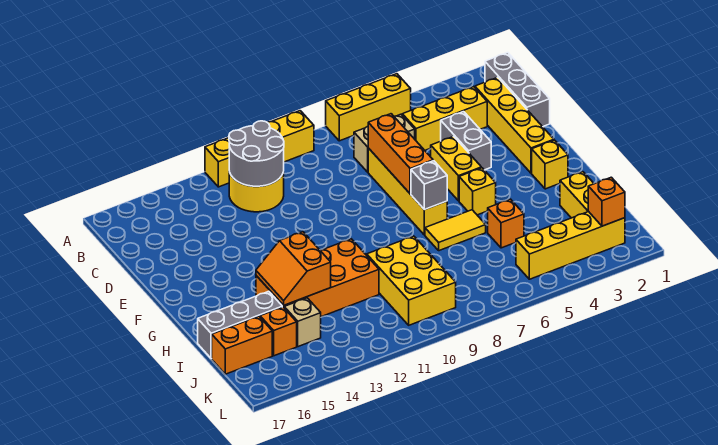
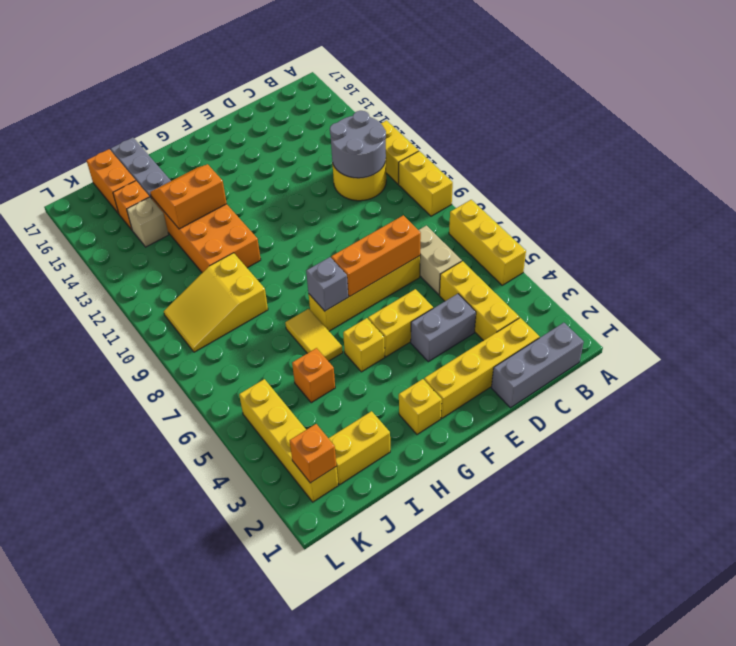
yellow brick I9:K10 level 1 -> yellow slope I9:K10 level 1 top I

